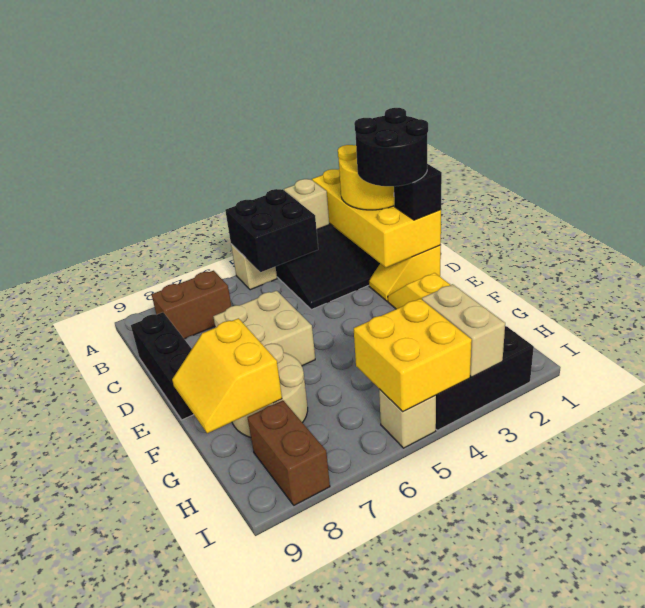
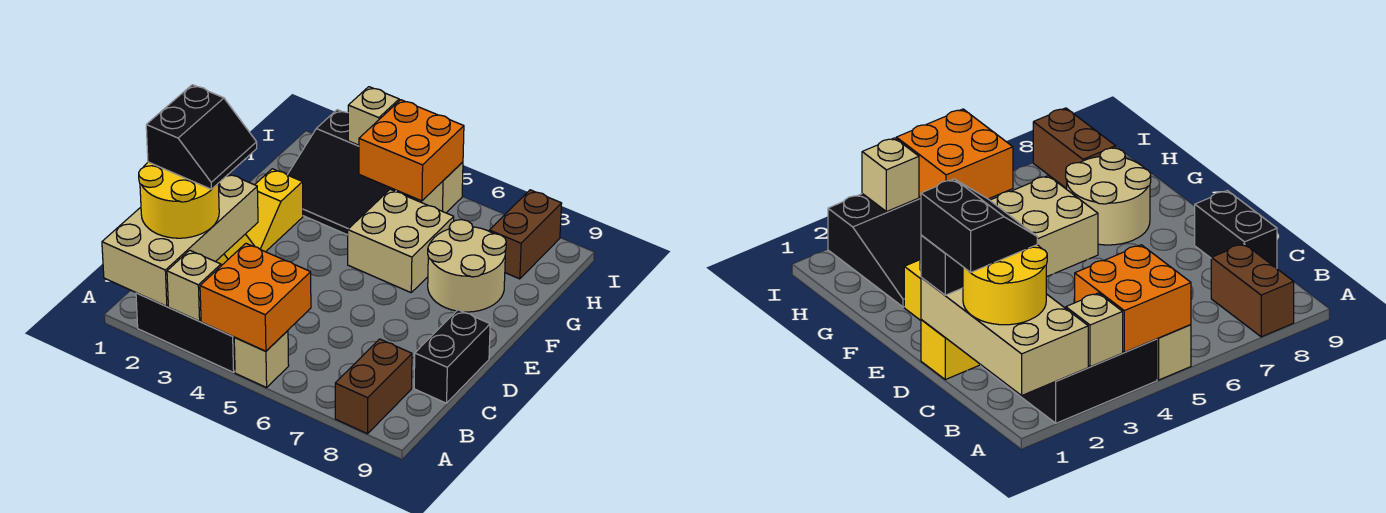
yellow brick A1:D2 level 2 -> tan brick A1:D2 level 2
black brick A4:B5 level 2 -> orange brick A4:B5 level 2
brown brick B7:B8 level 1 -> brown brick A8:B8 level 1
black round brick C1:D2 level 4 -> black slope C1:D2 level 4 top 1
black brick C9:E9 level 1 -> black brick C9:D9 level 1
tan brick D6:E7 level 1 -> tan brick F5:G6 level 1
yellow slope F8:G9 level 2 top 8 -> none
tan brick H3:I3 level 2 -> tan brick I3 level 2
yellow brick H4:I5 level 2 -> orange brick H4:I5 level 2

